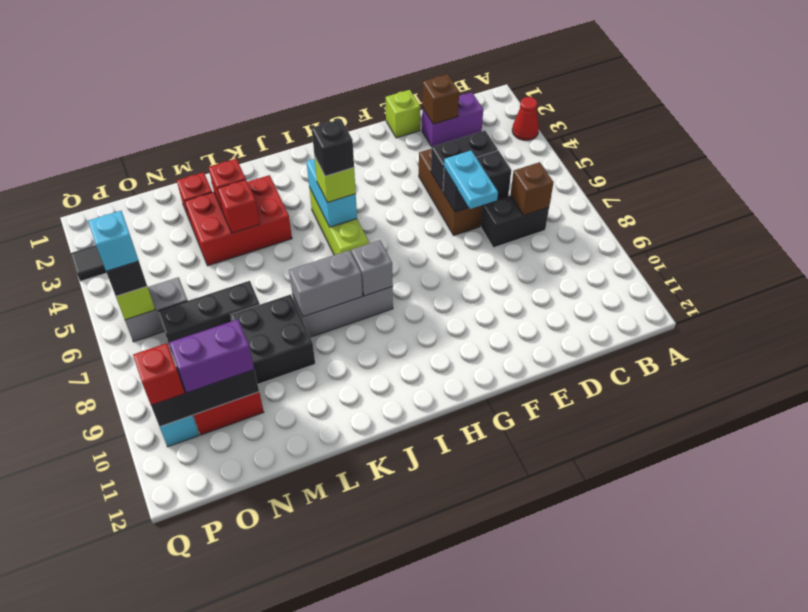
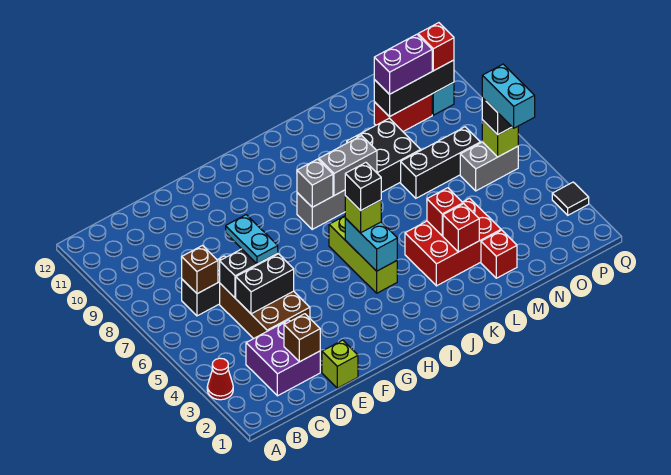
purple brick C2:D2 level 1 -> purple brick C2:D3 level 1
cyan brick P6 level 4 -> cyan brick P5:P6 level 4

